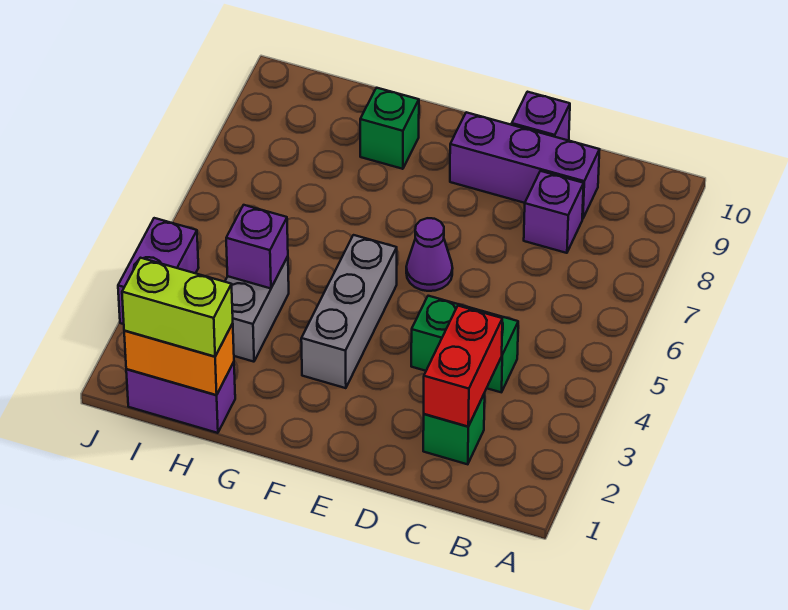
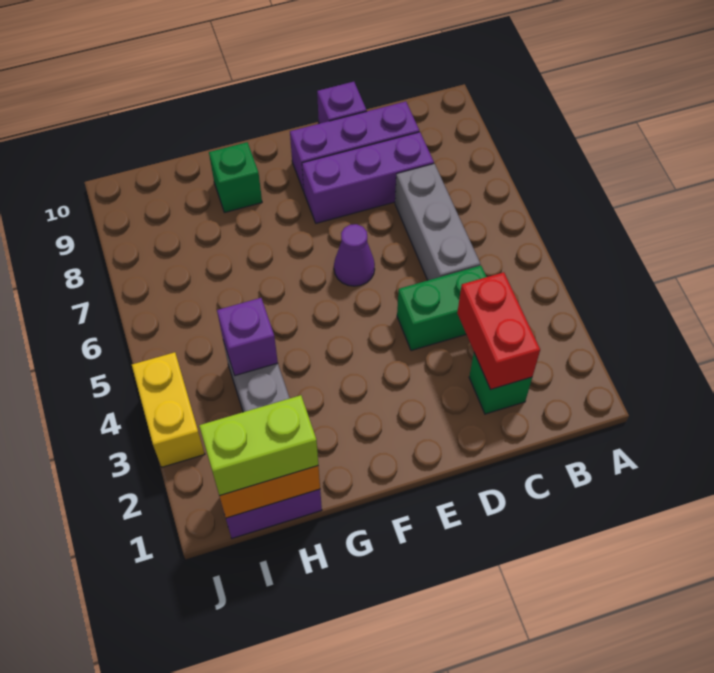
purple brick C8 level 1 -> purple brick C8:E8 level 1
grey brick F3:F5 level 1 -> grey brick C5:C7 level 1
purple brick J3:J4 level 1 -> yellow brick J3:J4 level 1

